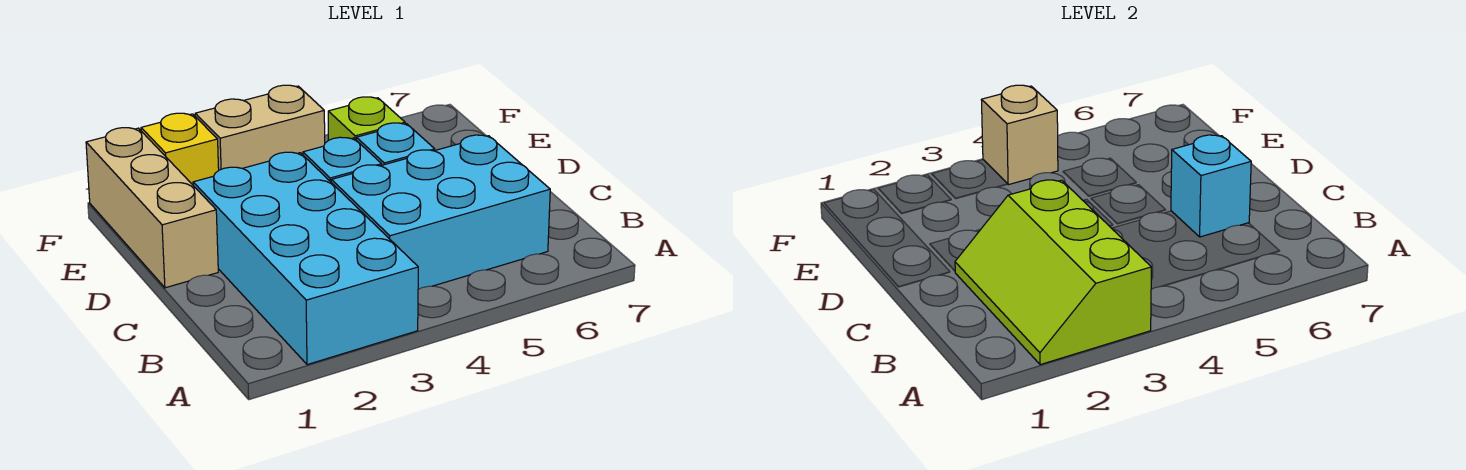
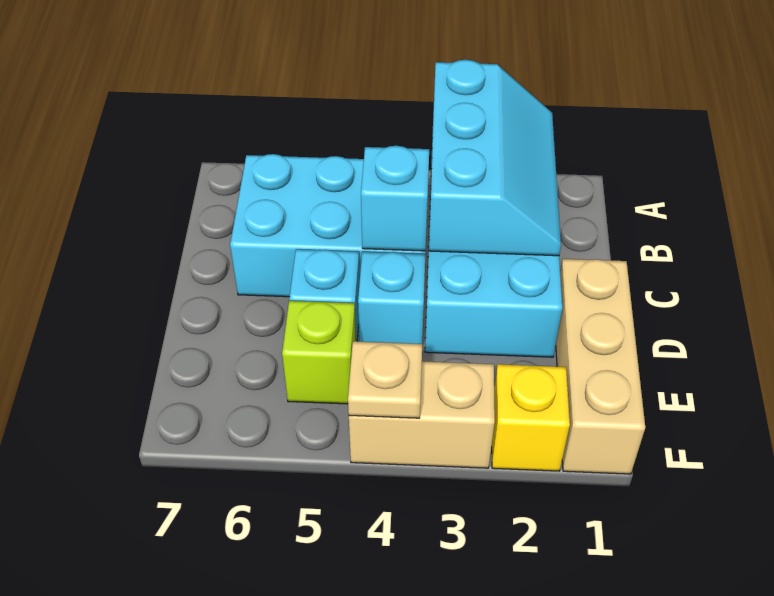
lime slope A2:C3 level 2 top 3 -> cyan slope A2:C3 level 2 top 3
cyan brick C6 level 2 -> cyan brick C4 level 2
tan brick F4 level 2 -> tan plate F4 level 2

